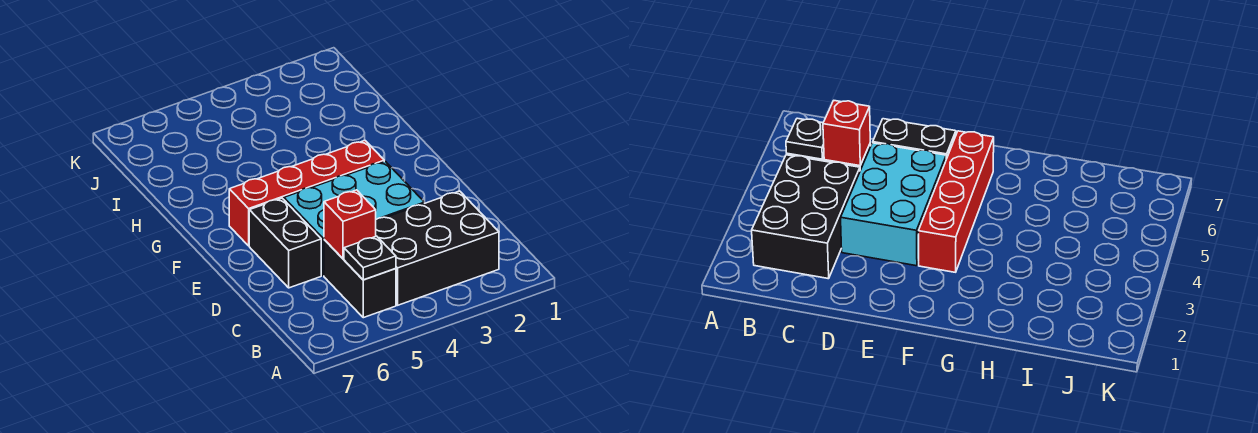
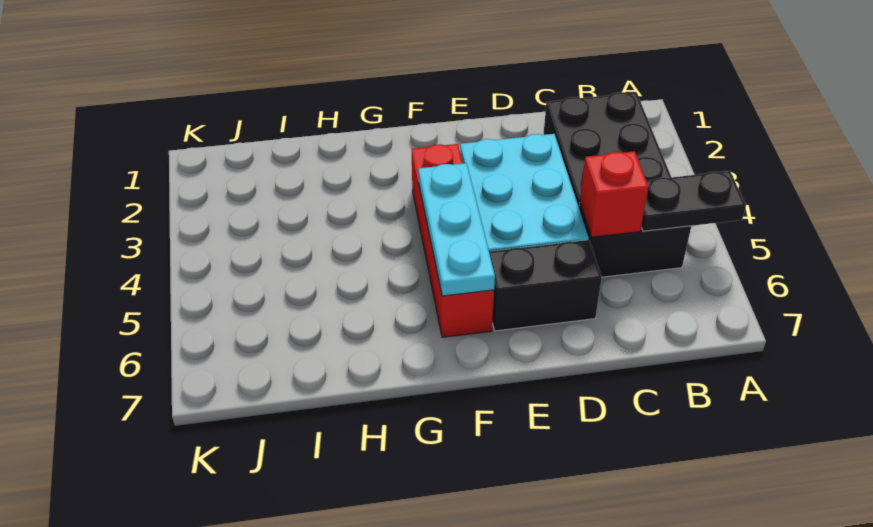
black plate B5 level 2 -> black plate A5:B5 level 2
none -> cyan plate F4:F6 level 2

